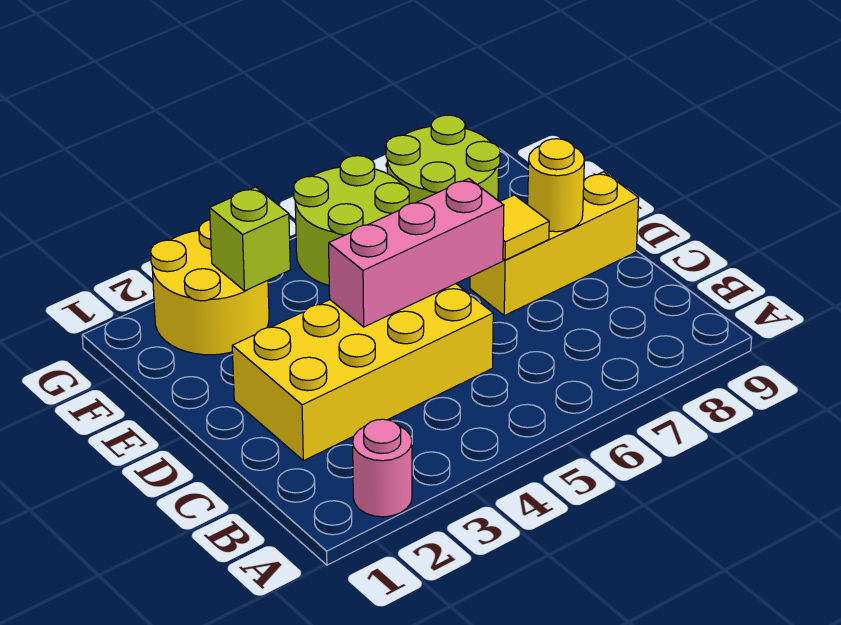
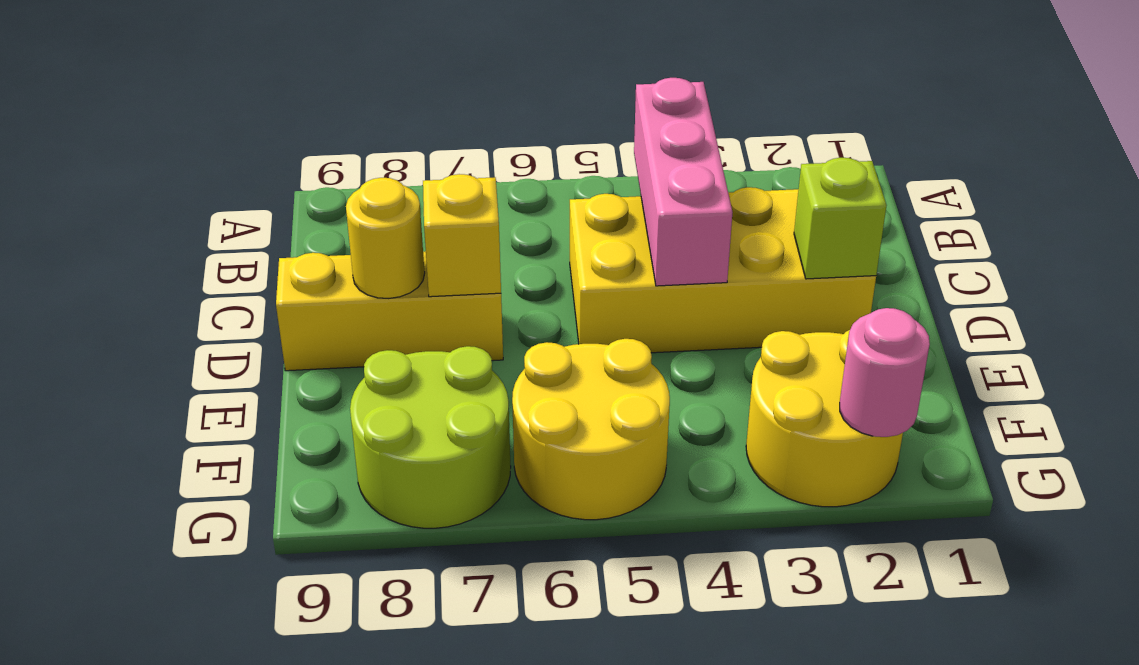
pink round brick A2 level 1 -> pink round brick G2 level 2
pink brick D4:D6 level 2 -> pink brick B4:D4 level 2
yellow tile D7 level 2 -> yellow brick D7 level 2
lime brick F3 level 2 -> lime brick D2 level 2
lime round brick F5:G6 level 1 -> yellow round brick F5:G6 level 1

